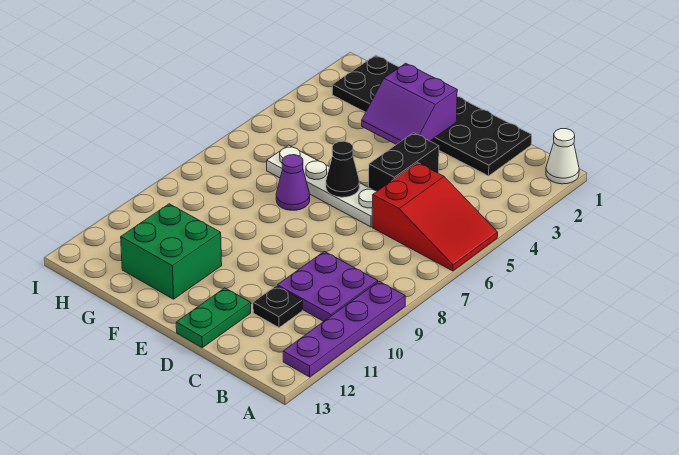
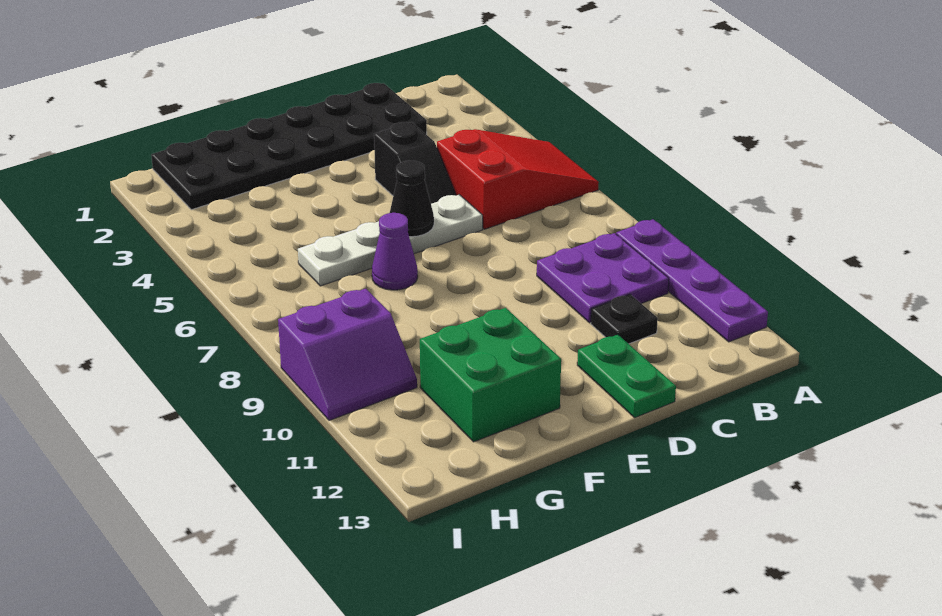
white cone A1 level 1 -> none
black brick D4:D5 level 1 -> black slope D4:D5 level 1 top 4
purple slope E2:F3 level 2 top 2 -> purple slope H9:I10 level 1 top 9

